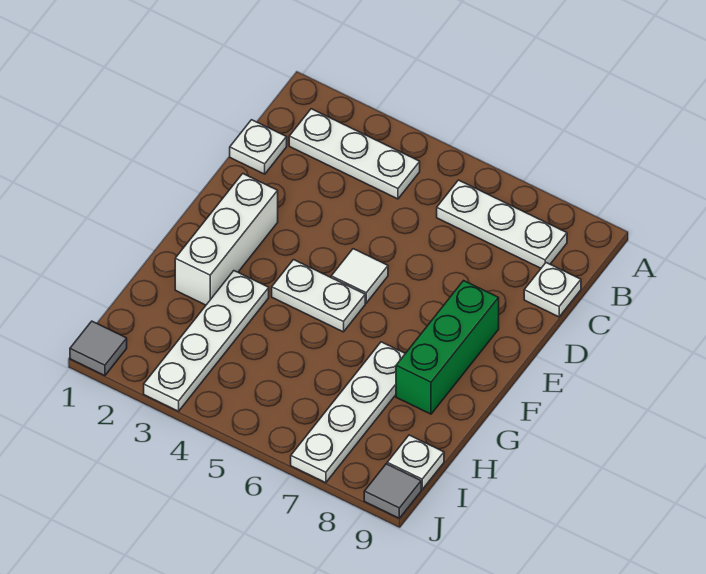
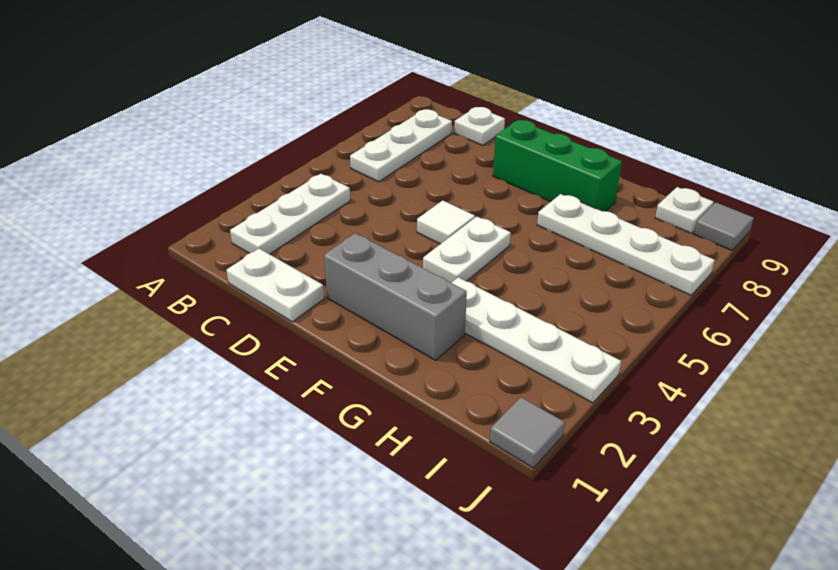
white plate C1 level 1 -> white plate C1:D1 level 1
white brick E2:G2 level 1 -> grey brick E2:G2 level 1

